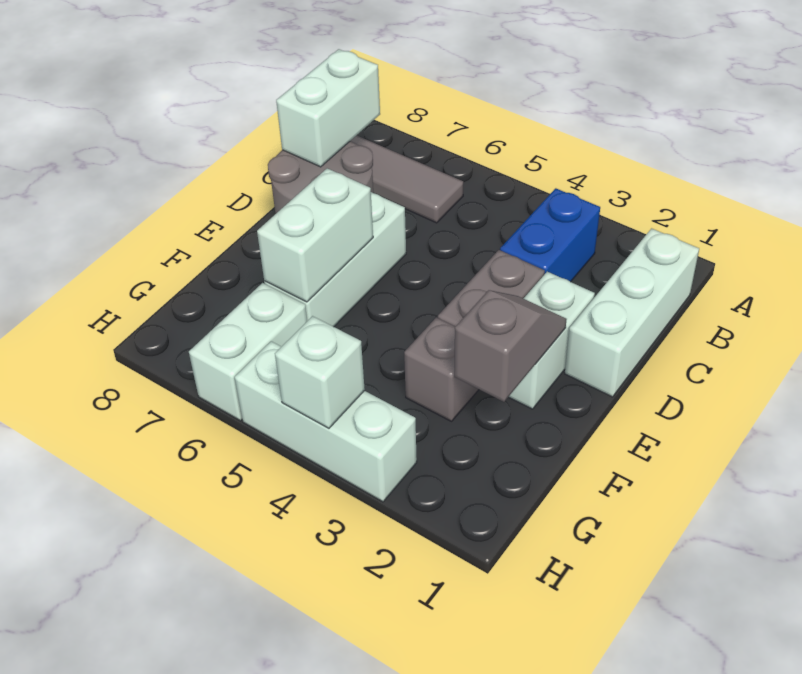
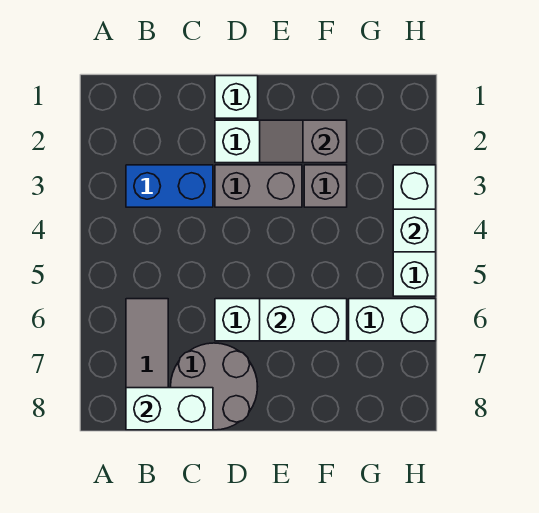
white brick B1:D1 level 1 -> white brick D1 level 1

